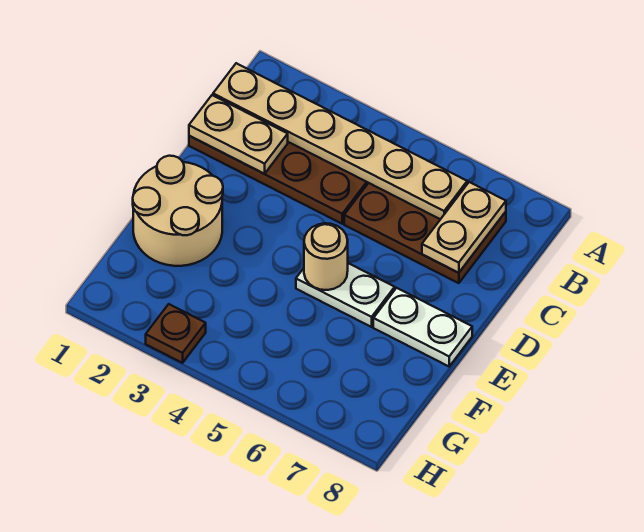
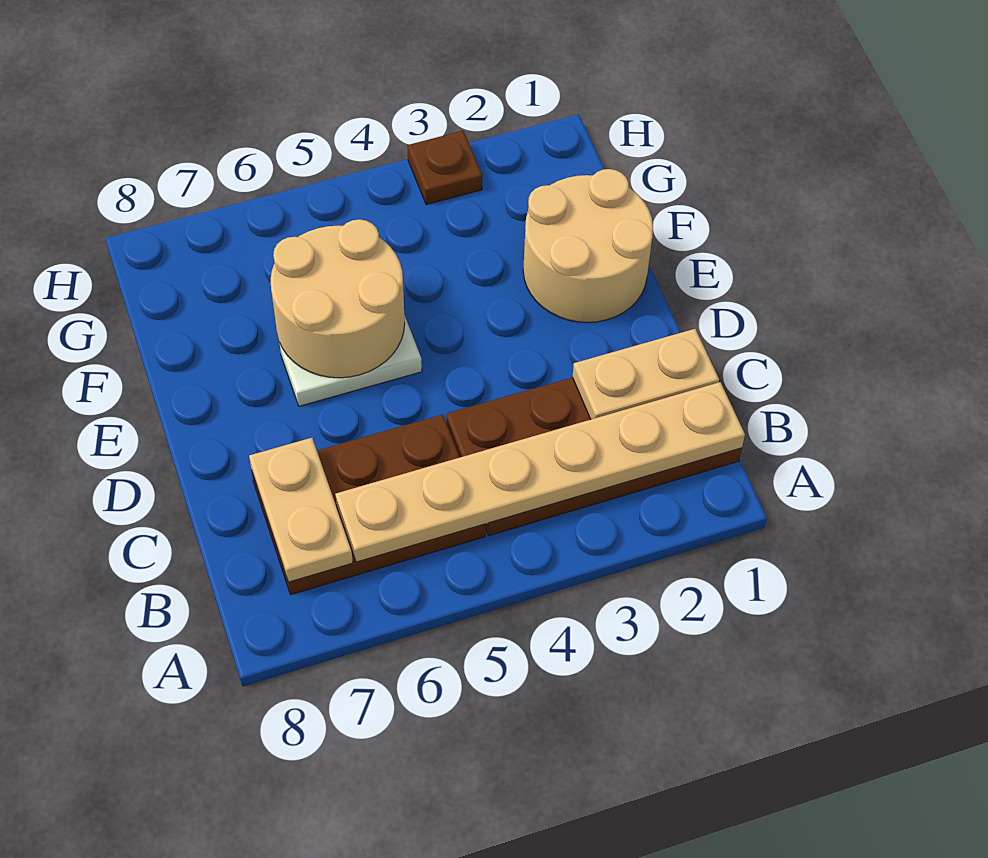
tan round brick E5 level 2 -> tan round brick E5:F6 level 2
white plate E7:E8 level 1 -> none

